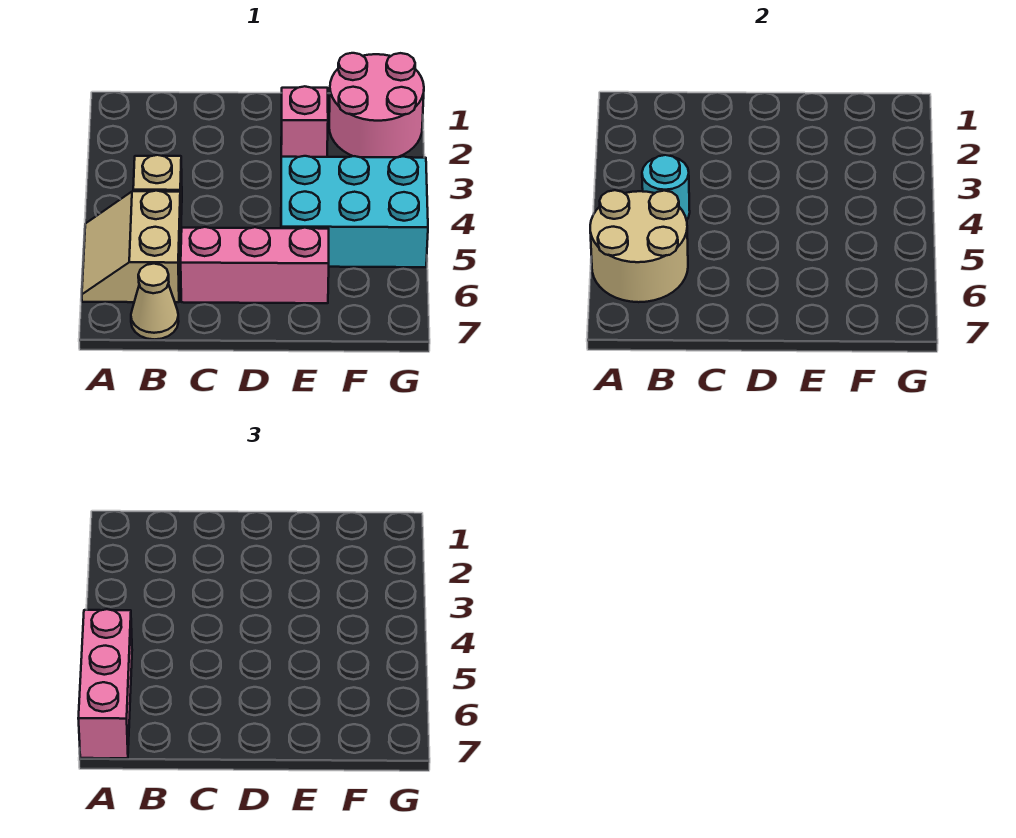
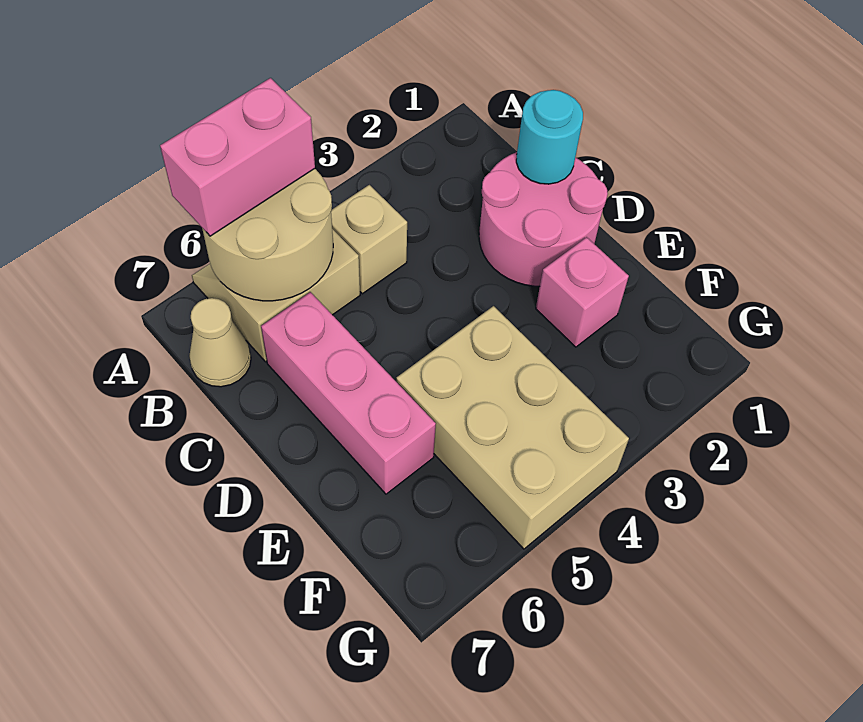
pink brick A5:A7 level 3 -> pink brick A5:A6 level 3
cyan round brick B4 level 2 -> cyan round brick C1 level 2
cyan brick E4:G5 level 1 -> tan brick E4:G5 level 1
pink round brick F1:G2 level 1 -> pink round brick C1:D2 level 1

